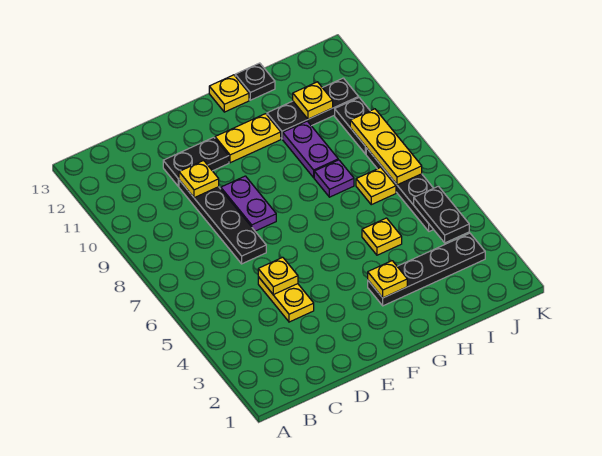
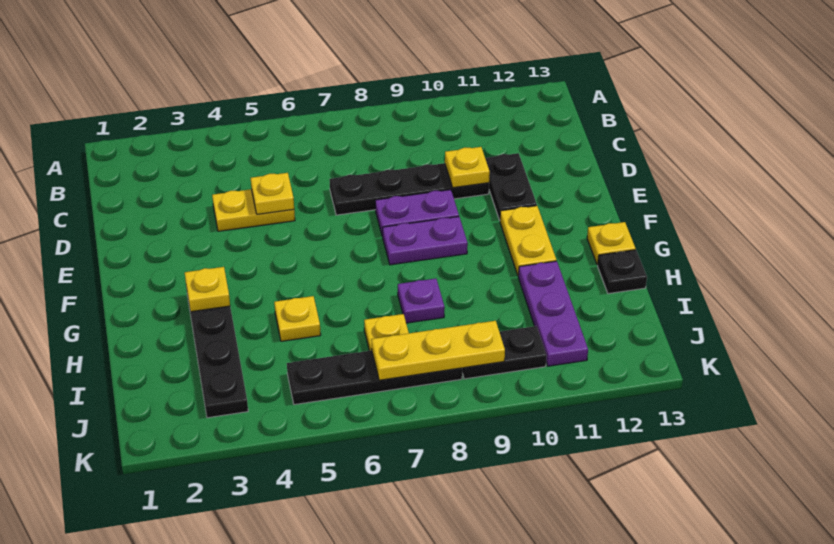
purple plate H9:H10 level 1 -> purple plate F8:F9 level 1
black plate H11:J11 level 1 -> purple plate H11:J11 level 1
yellow plate I11 level 2 -> none
black plate J4:J5 level 2 -> none

